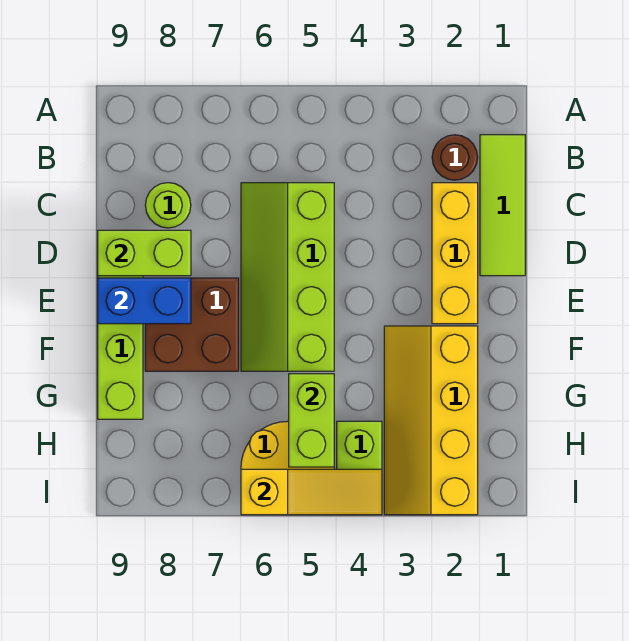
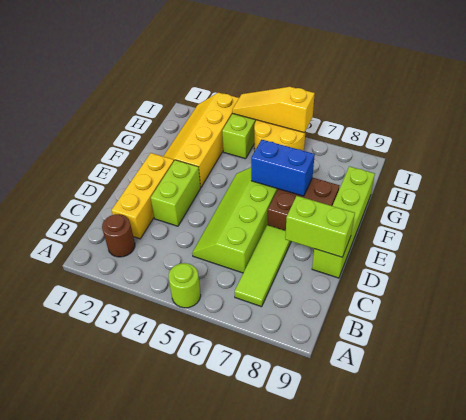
lime tile B1:D1 level 1 -> lime tile B7:D7 level 1
lime slope C5:F6 level 1 top 5 -> lime slope C5:F6 level 1 top 6
lime round brick C8 level 1 -> lime round brick A5 level 1
blue brick E8:E9 level 2 -> blue brick F6:F7 level 2
yellow slope F2:I3 level 1 top 2 -> yellow slope F2:I3 level 1 top 3
lime brick G5:H5 level 2 -> lime brick D3:E3 level 1

